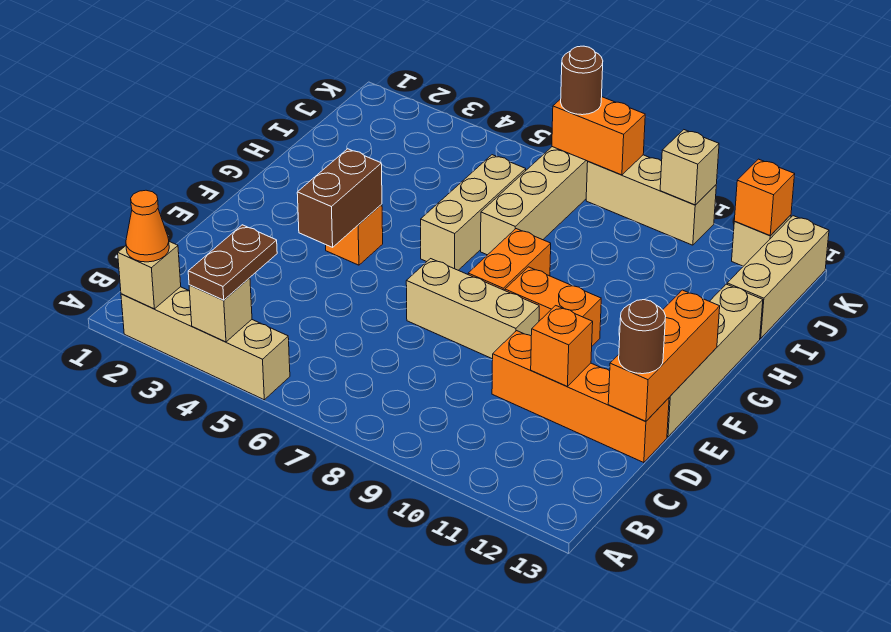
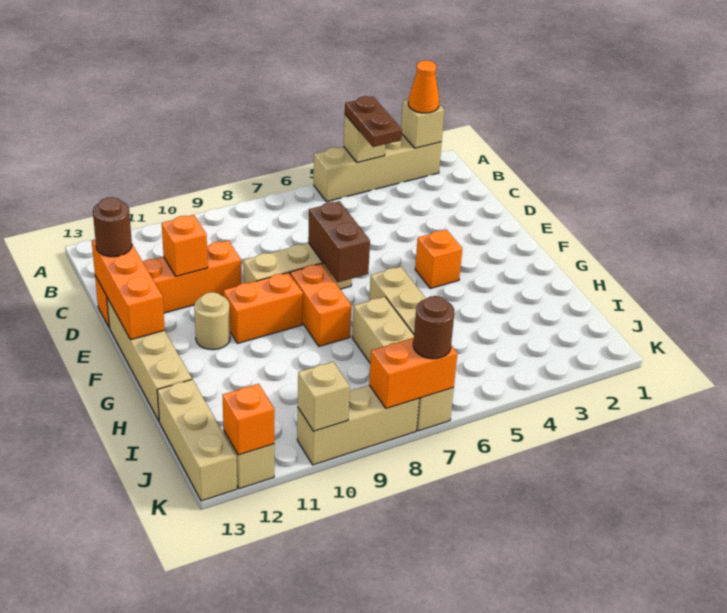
brown brick E4:F4 level 2 -> brown brick E7:F7 level 2
none -> tan round brick F11 level 1

